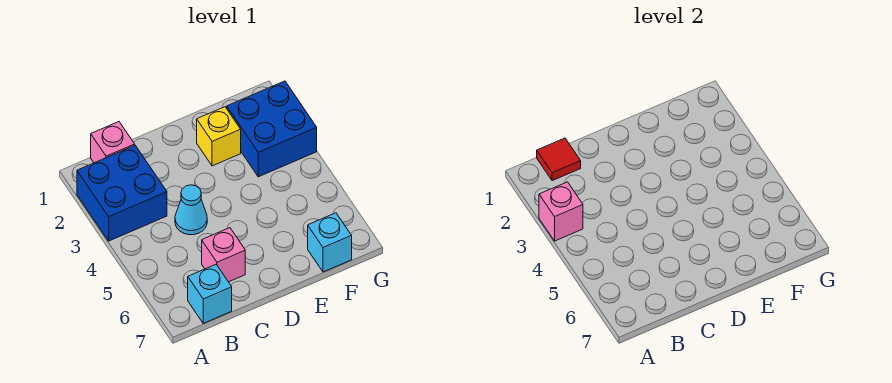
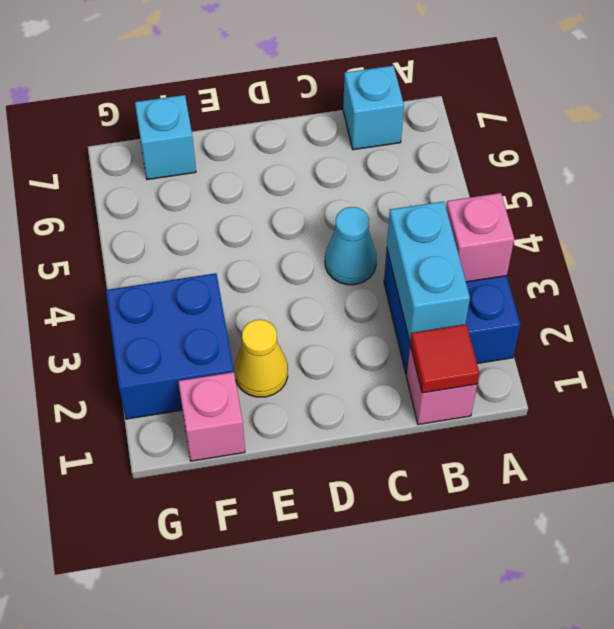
none -> cyan brick B2:B3 level 2
pink brick C6 level 1 -> pink brick F1 level 1
yellow brick E2 level 1 -> yellow cone E2 level 1

